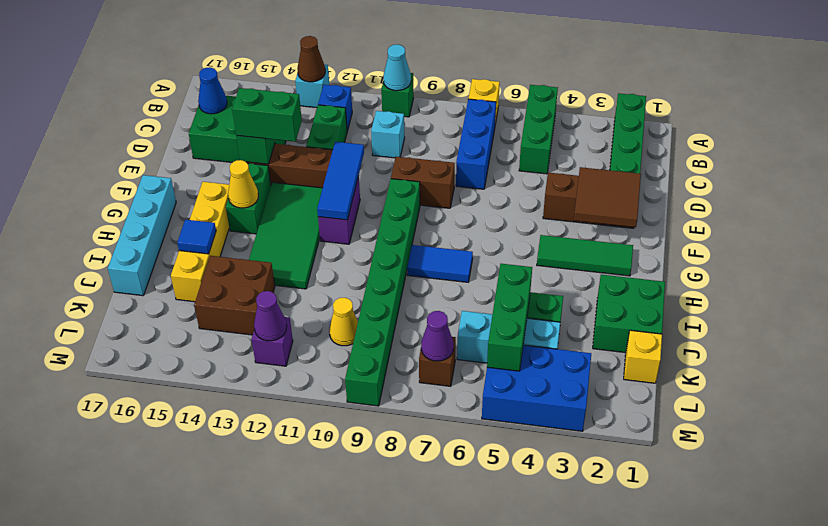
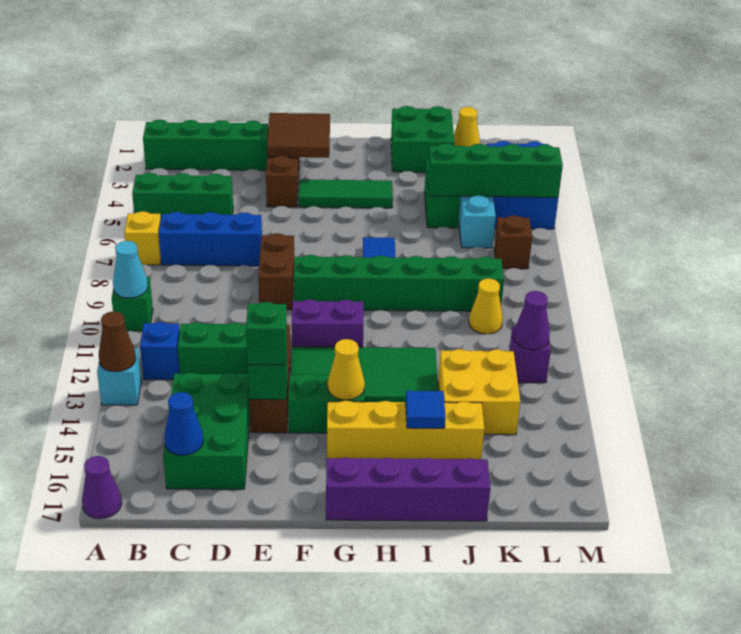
cyan brick C10 level 1 -> none
blue tile E11:G11 level 2 -> none
green brick E13:E14 level 3 -> green brick E14 level 3
green brick F9:M9 level 1 -> green brick F9:K9 level 1
green tile G2:G4 level 1 -> green tile F4:H4 level 1
cyan brick G17:J17 level 1 -> purple brick G17:J17 level 1
green brick J5:L5 level 2 -> green brick J5:M5 level 2
brown brick J13:K14 level 1 -> yellow brick J13:K14 level 1
yellow brick K1 level 1 -> yellow cone K1 level 1
purple cone L7 level 2 -> purple cone A17 level 1

